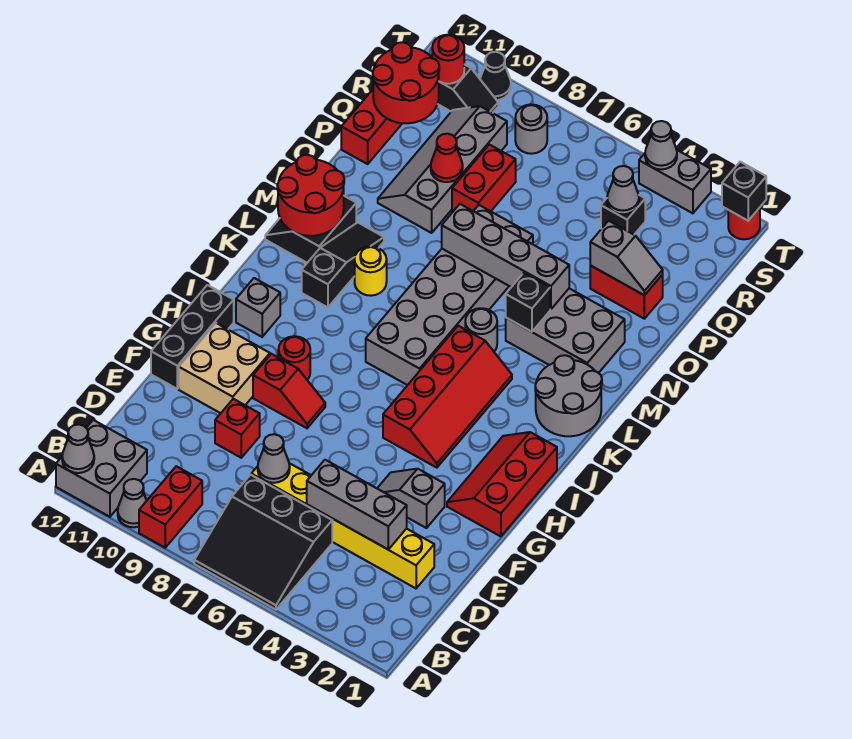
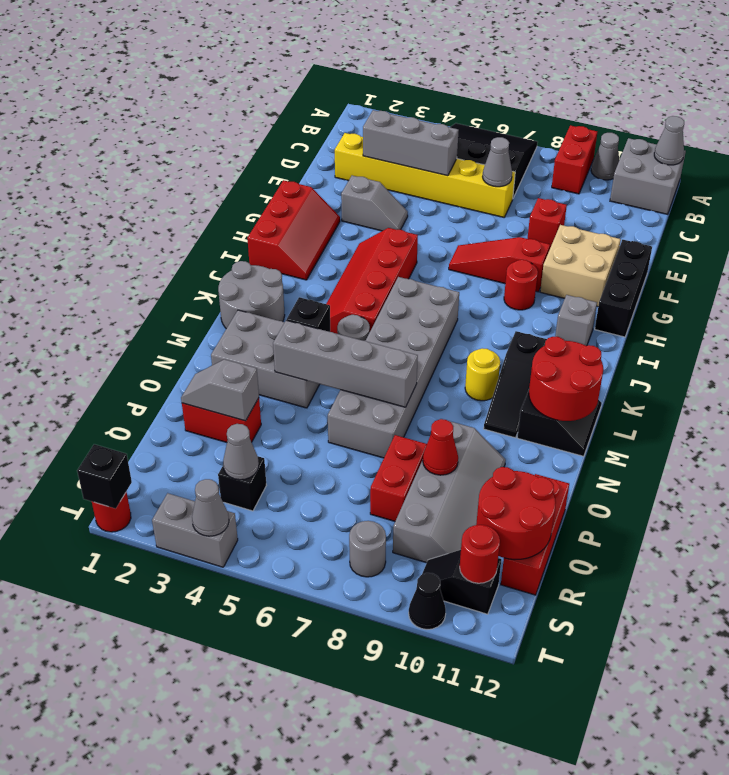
red slope G8:G9 level 1 top 9 -> red slope G7:G9 level 1 top 9

